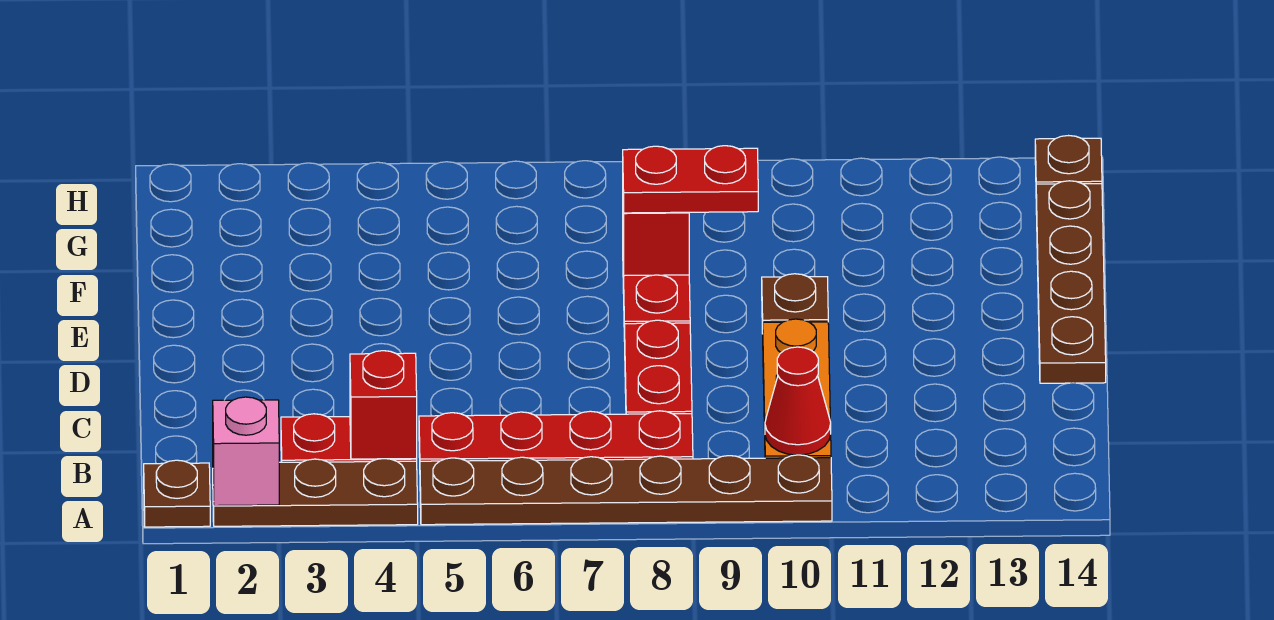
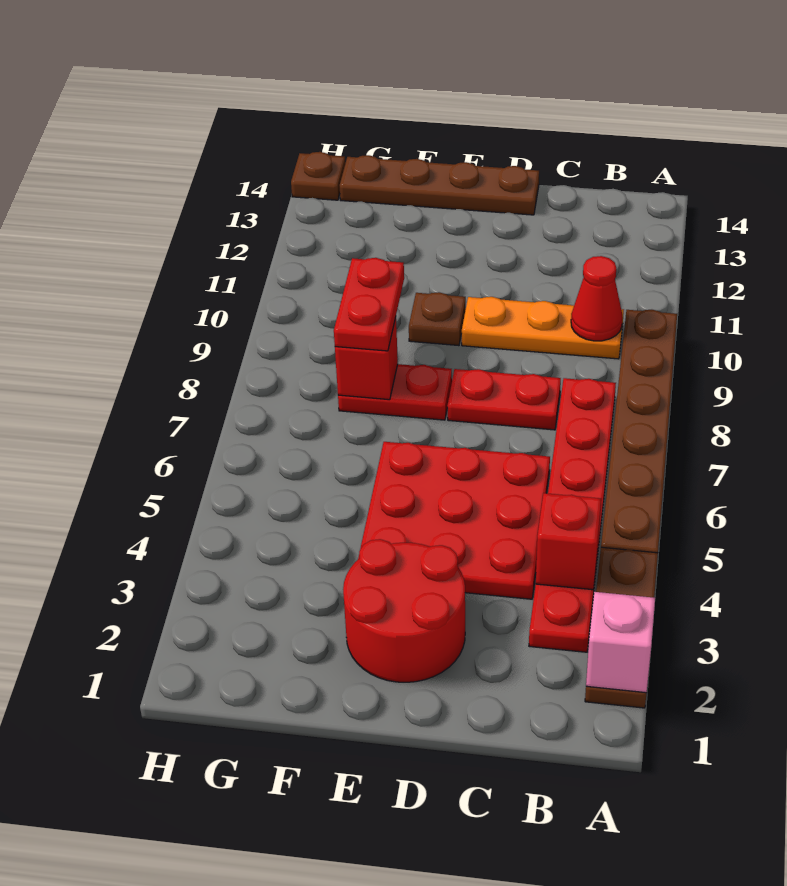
brown plate A1 level 1 -> none
none -> red plate C4:E6 level 1
none -> red round brick D2:E3 level 1

